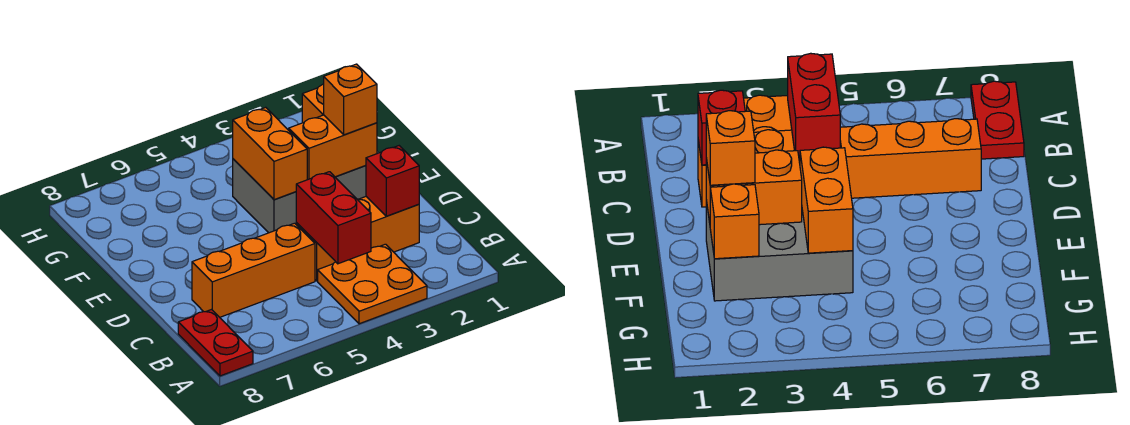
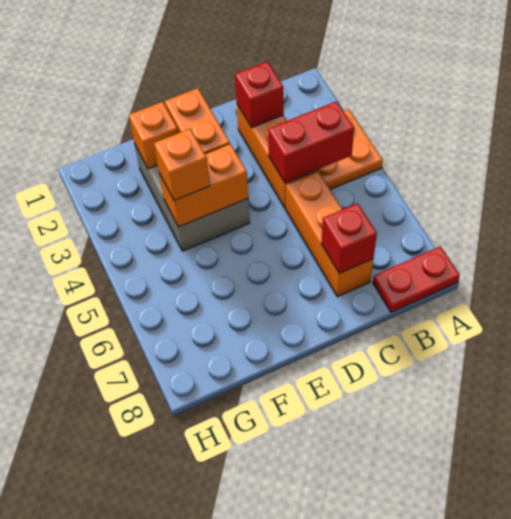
none -> red brick C7 level 2
orange brick E2 level 3 -> orange brick F4 level 3

